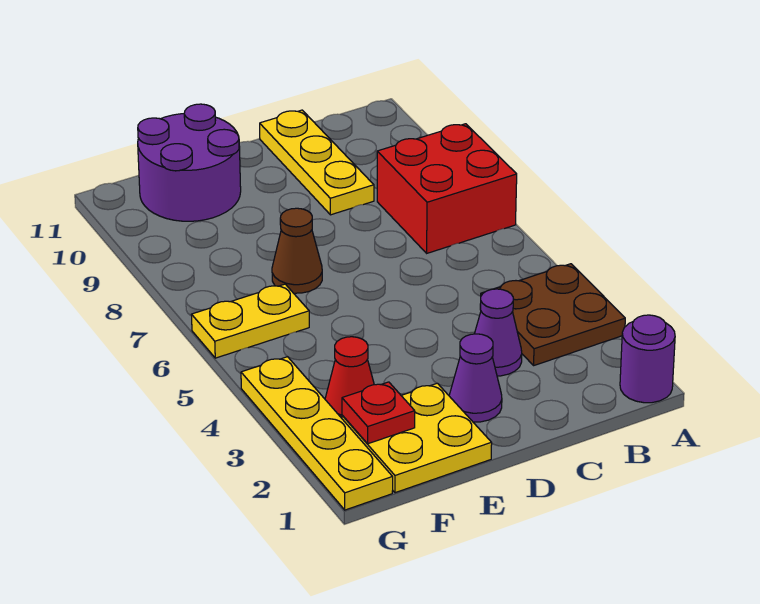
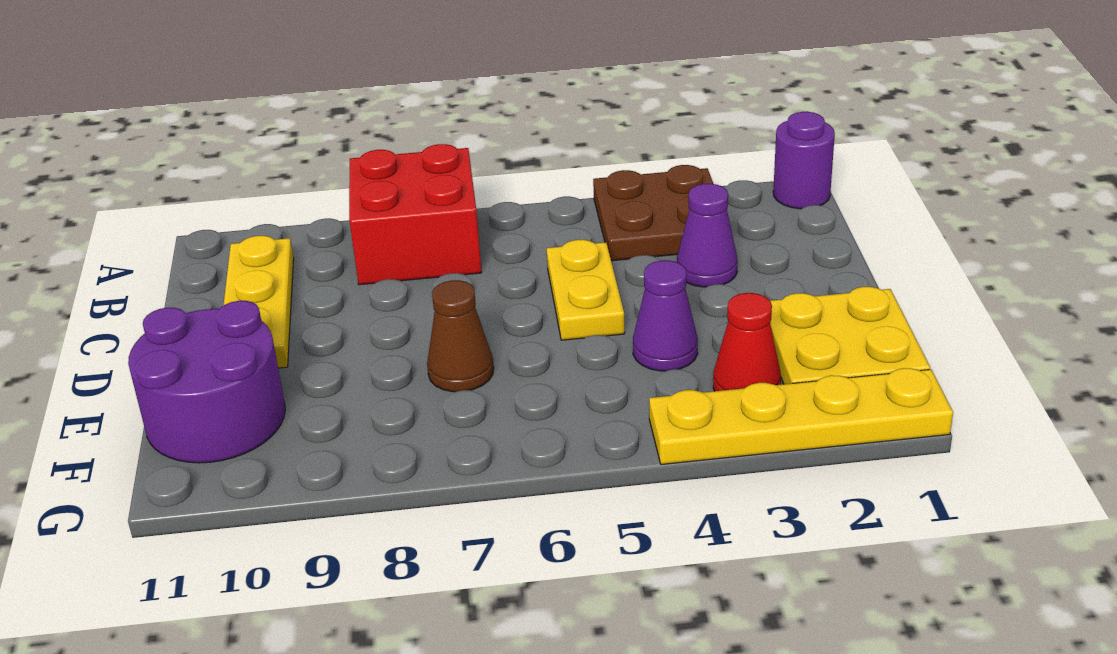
yellow plate C9:C11 level 1 -> yellow plate B10:D10 level 1
purple cone D2 level 1 -> purple cone E4 level 1
red plate F2 level 2 -> none
yellow plate F6:G6 level 1 -> yellow plate C5:D5 level 1

